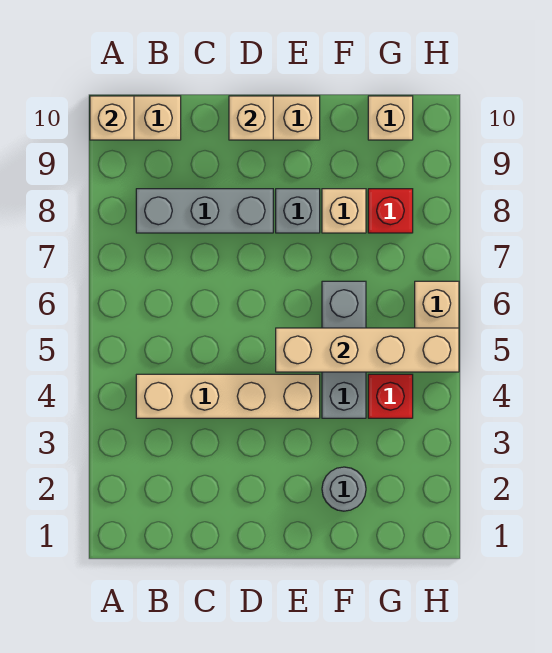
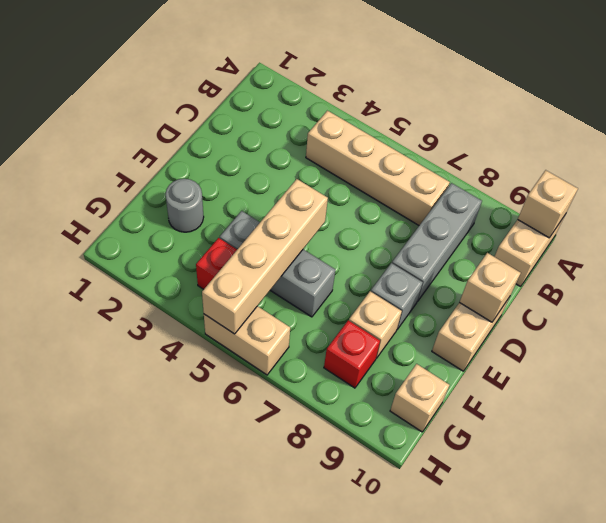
tan brick B4:E4 level 1 -> tan brick B4:B7 level 1

